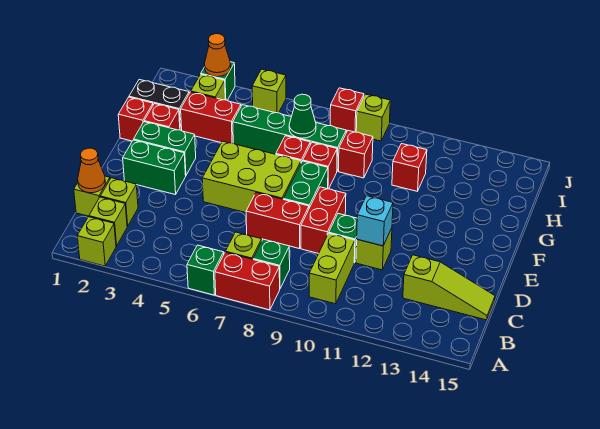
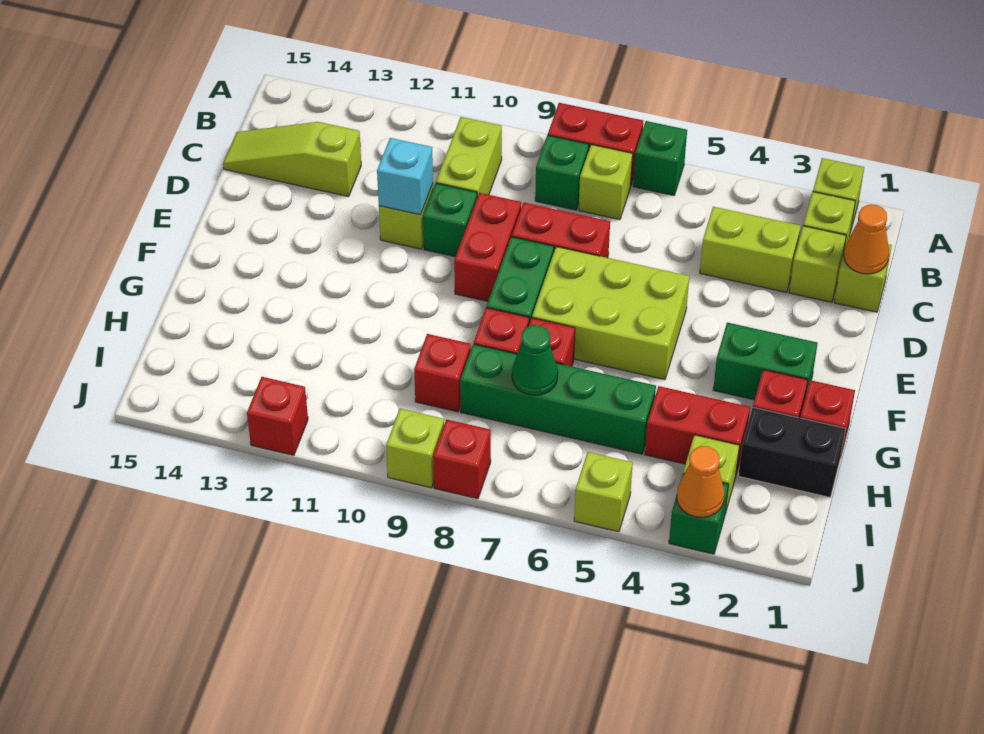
none -> lime brick C3:C4 level 1
green brick E2:E3 level 1 -> none
red brick H11 level 1 -> red brick J12 level 1

